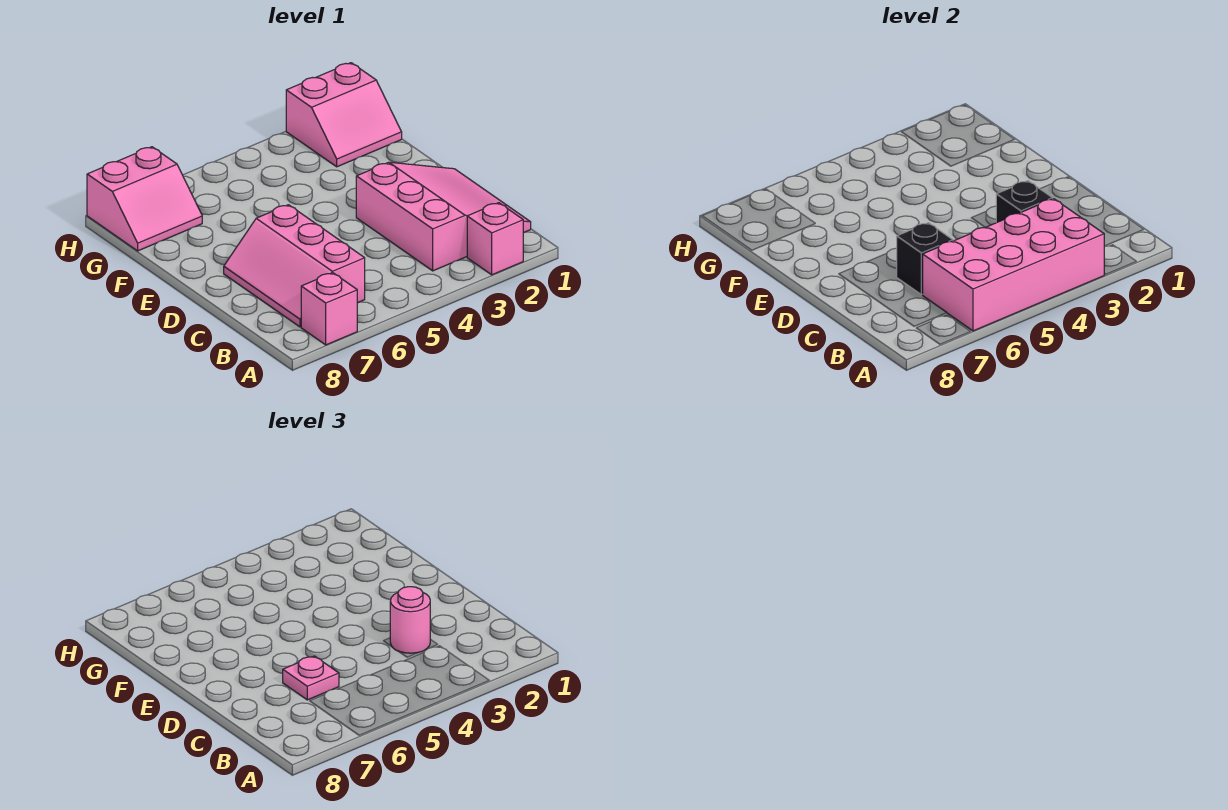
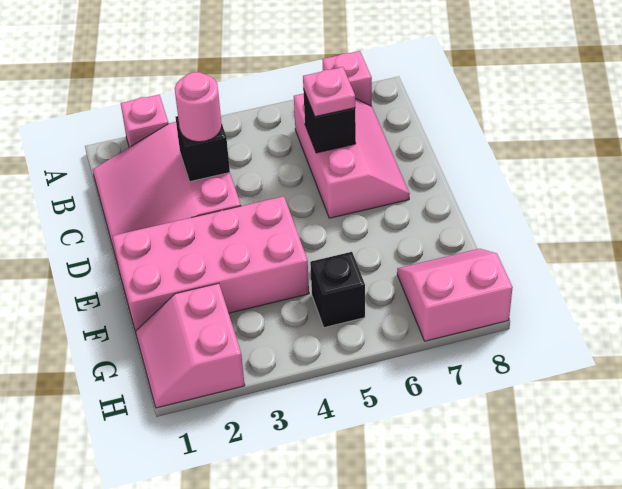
pink brick A3:B6 level 2 -> pink brick E1:F4 level 1
pink slope G1:H2 level 1 top H -> pink slope G1:H2 level 1 top 2
none -> black brick G5 level 1

